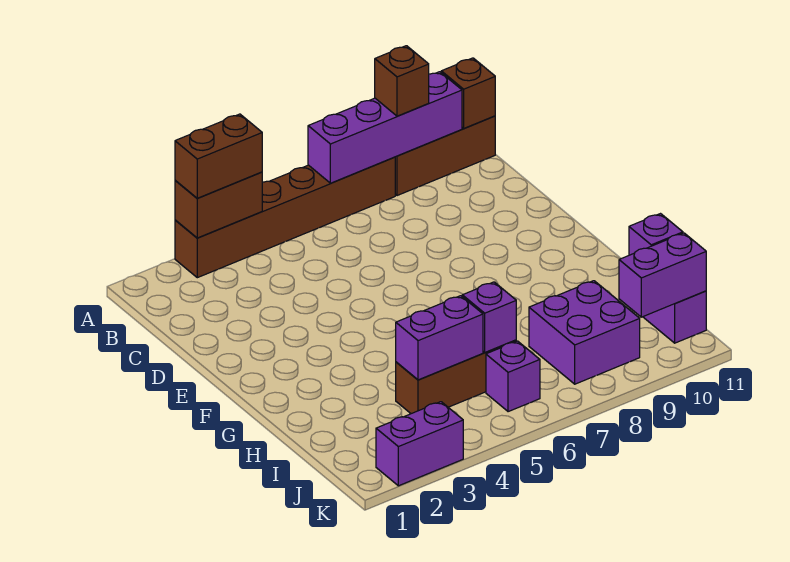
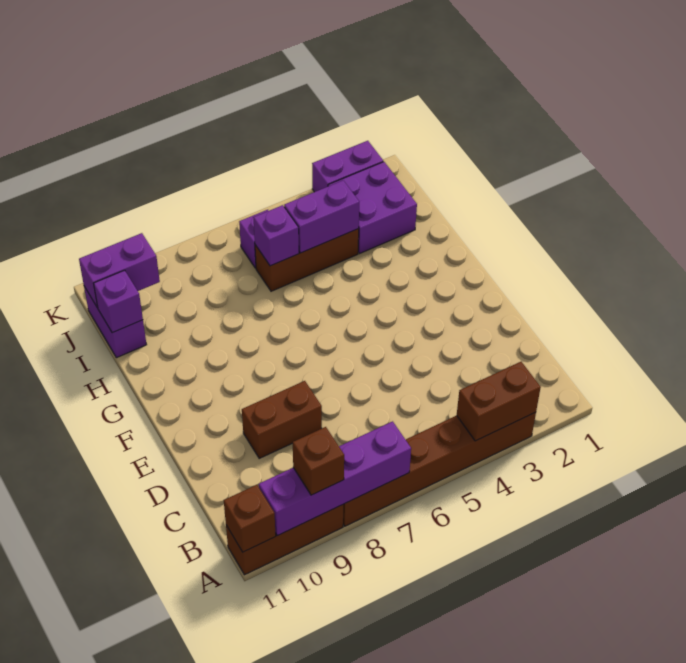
brown brick A3:A4 level 3 -> brown brick D8:D9 level 1
purple brick I8:J9 level 1 -> purple brick I2:J3 level 1

